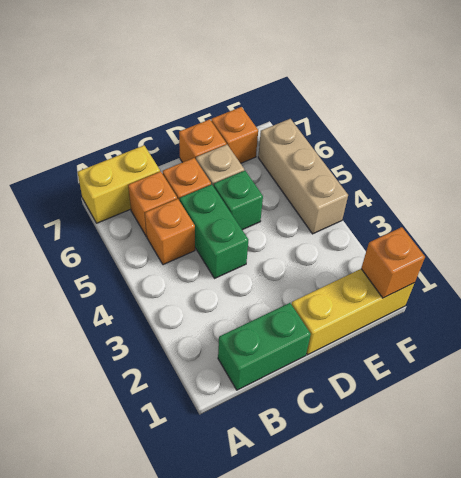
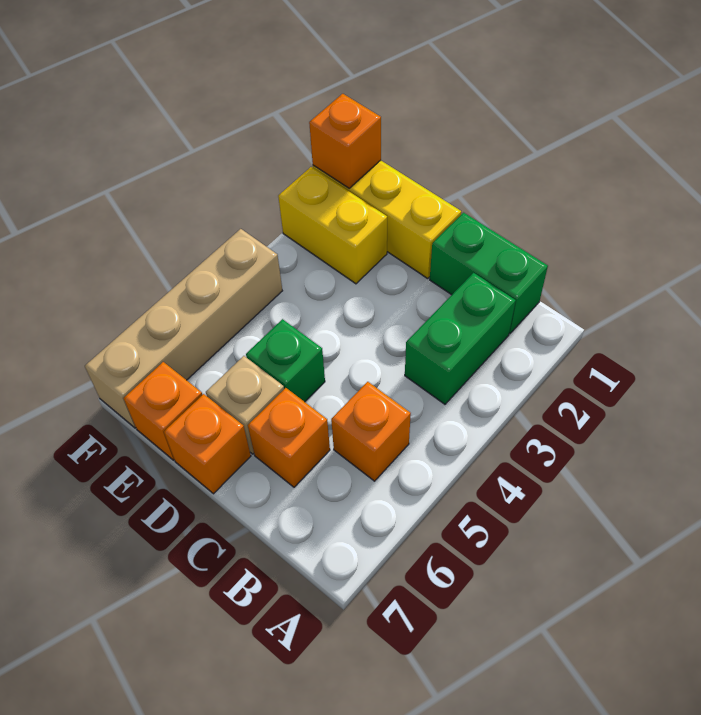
yellow brick A7:B7 level 1 -> yellow brick E2:F2 level 1
orange brick B6 level 1 -> none
green brick C4:C5 level 1 -> green brick B2:B3 level 1
tan brick F4:F6 level 1 -> tan brick F4:F7 level 1

